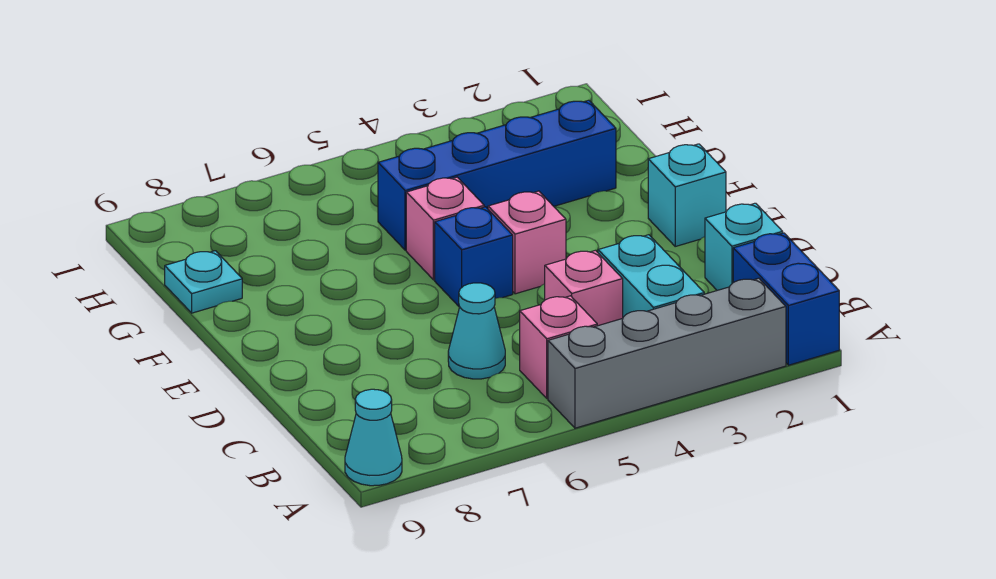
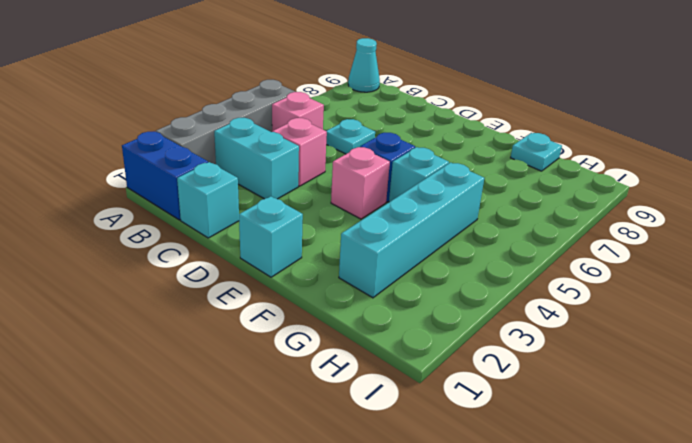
cyan cone C6 level 1 -> cyan plate C6 level 1
pink brick F5 level 1 -> cyan brick F5 level 1
blue brick G2:G5 level 1 -> cyan brick G2:G5 level 1

